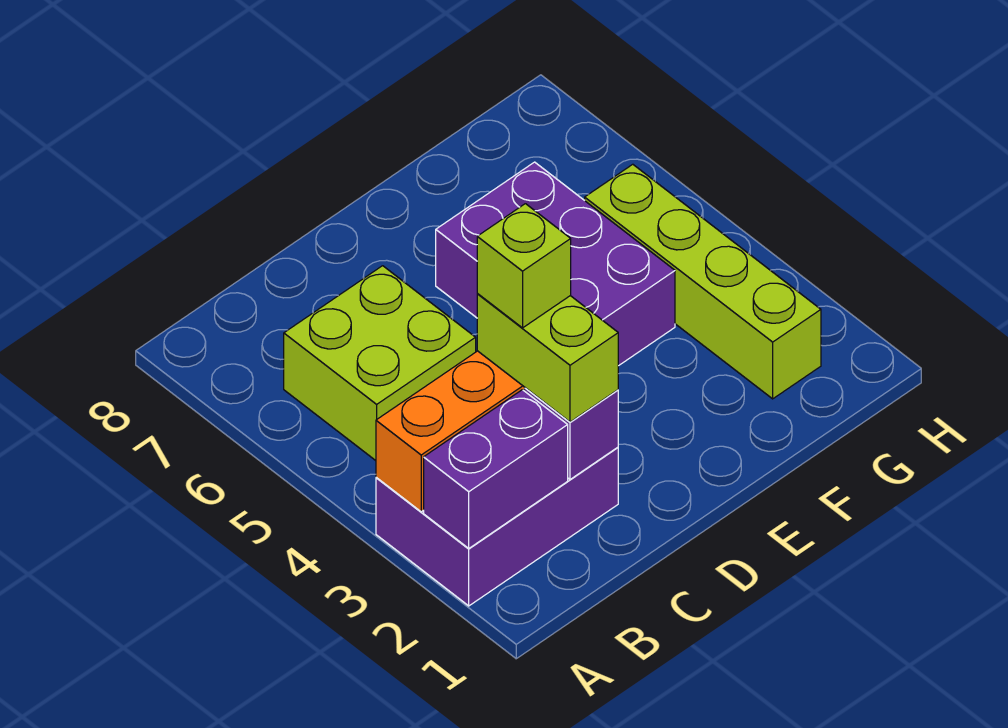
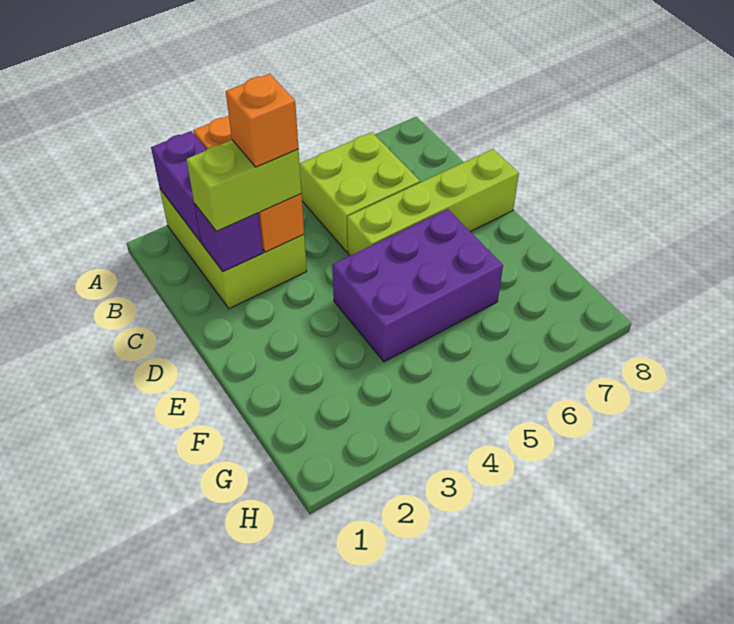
purple brick A2:C3 level 1 -> lime brick A2:C3 level 1
lime brick C3 level 4 -> orange brick C3 level 4
lime brick G2:G5 level 1 -> lime brick D5:D8 level 1

